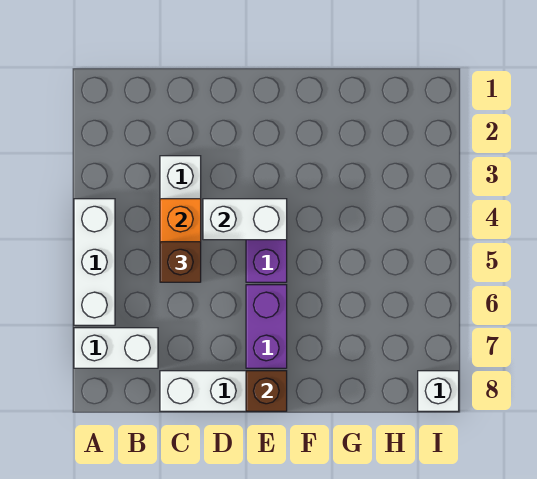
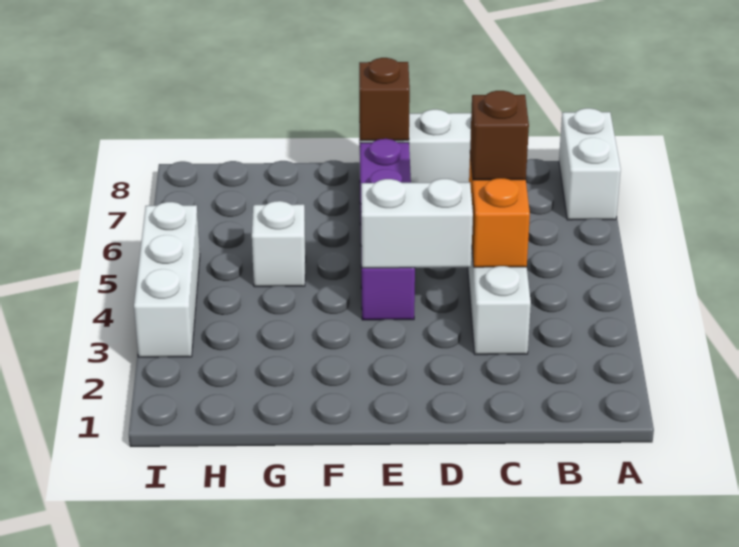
white brick A4:A6 level 1 -> white brick I3:I5 level 1
white brick A7:B7 level 1 -> white brick A7:A8 level 1
white brick I8 level 1 -> white brick G5 level 1

